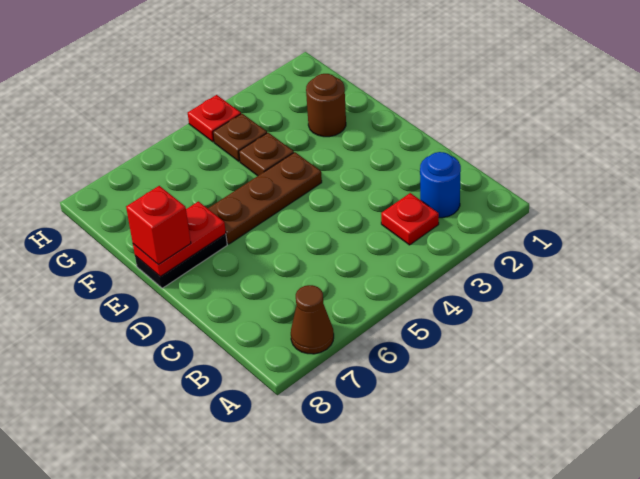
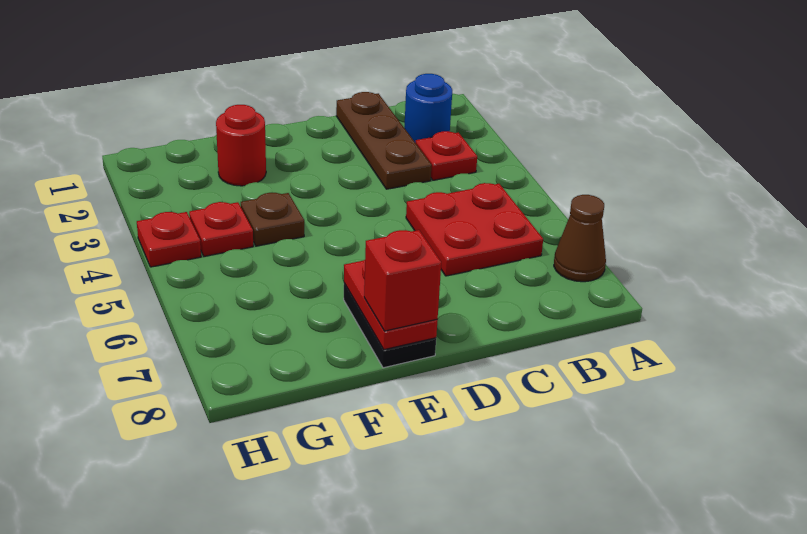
none -> red plate B5:C6 level 1
brown plate E4:E6 level 1 -> brown plate C1:C3 level 1
brown round brick F2 level 1 -> red round brick F2 level 1
brown plate G4 level 1 -> red plate G4 level 1

